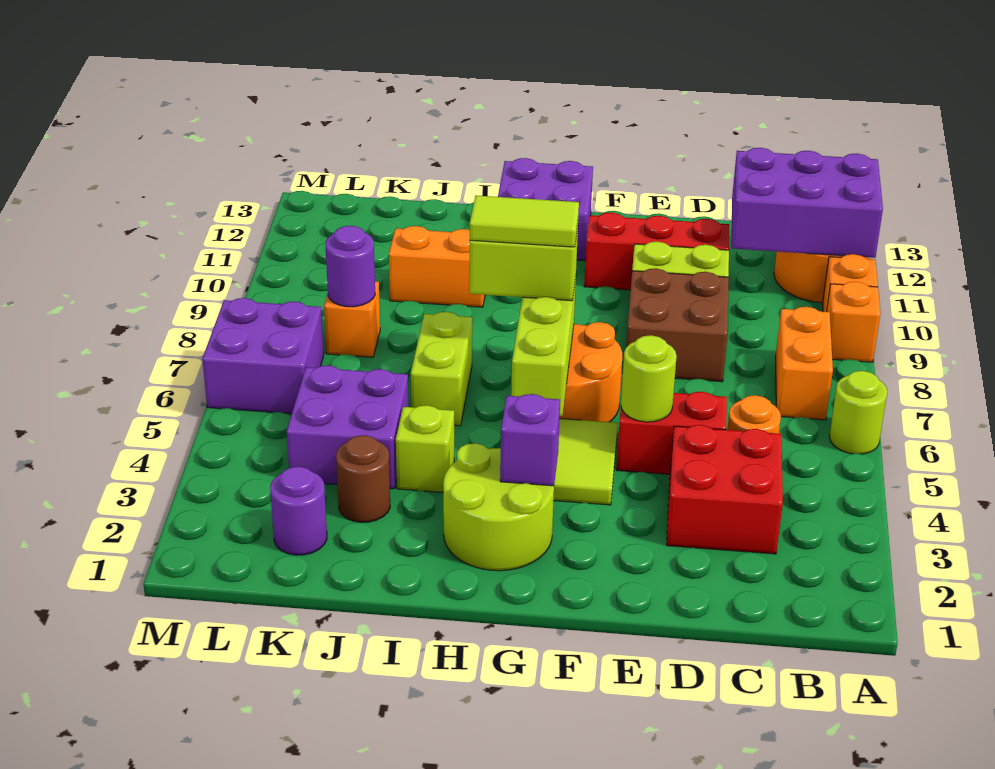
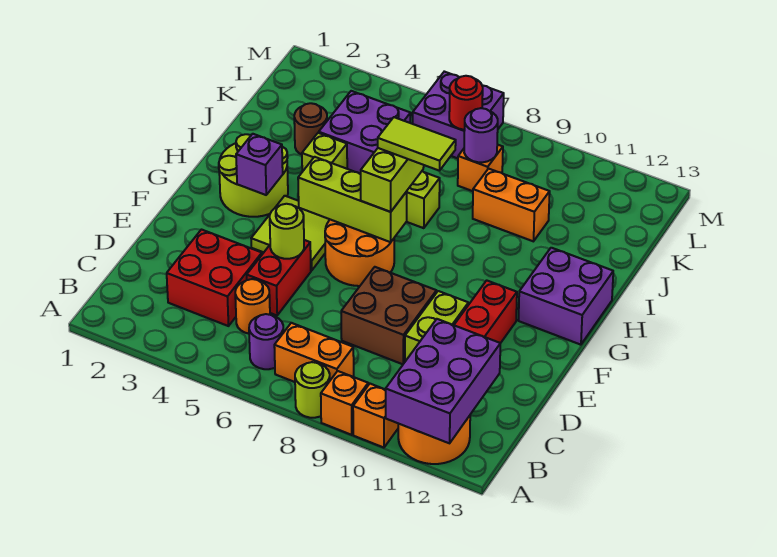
lime round brick A6 level 1 -> lime round brick A8 level 1
lime tile G7:H7 level 4 -> lime tile H7:H8 level 4
orange brick I10:J10 level 1 -> orange brick J9:J10 level 1
purple round brick K2 level 1 -> purple round brick B6 level 1
none -> red round brick L7 level 2

